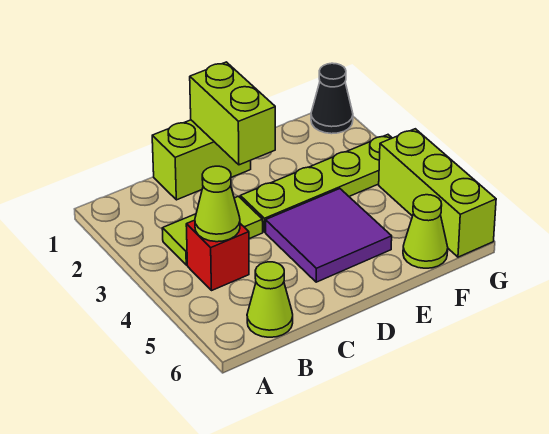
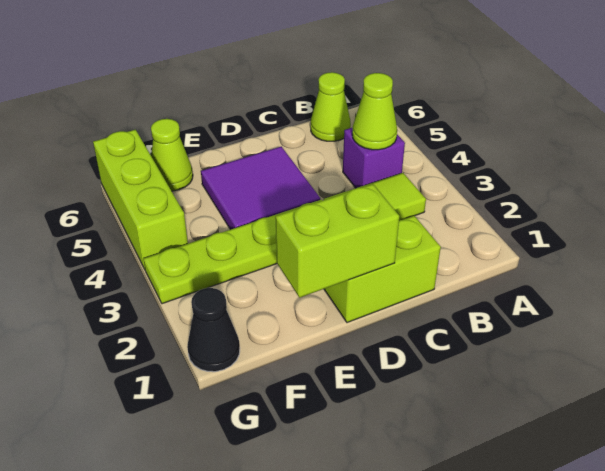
red brick B4 level 1 -> purple brick B4 level 1
lime brick D1:D2 level 2 -> lime brick D1:E1 level 2

